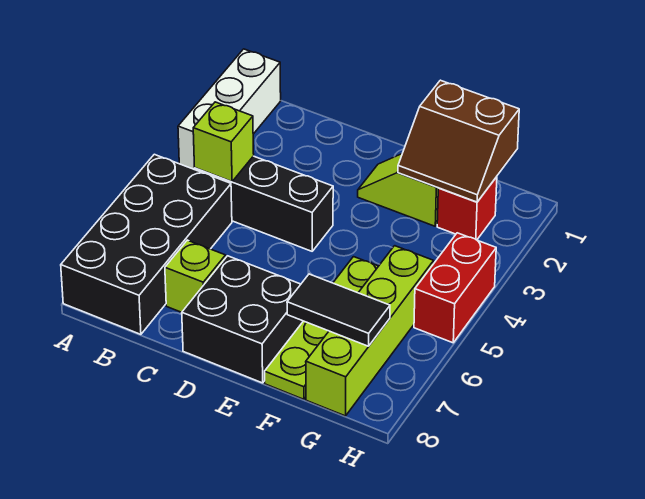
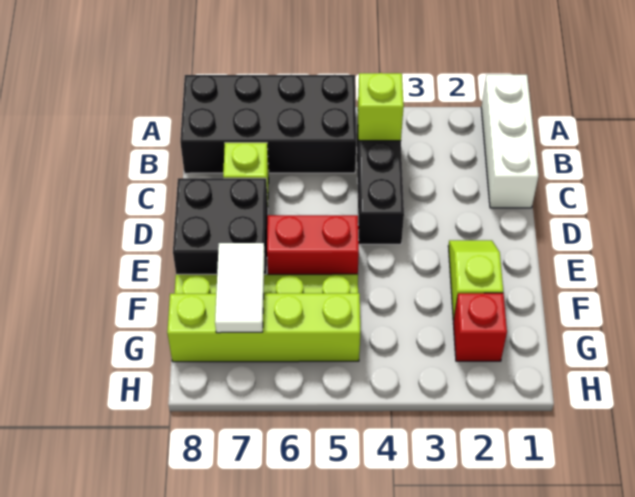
white brick A1:A3 level 1 -> white brick A1:C1 level 1
brown slope F1:G2 level 2 top 1 -> none
black tile F7:G7 level 2 -> white tile F7:G7 level 2
red brick H4:H5 level 1 -> red brick E5:E6 level 1

